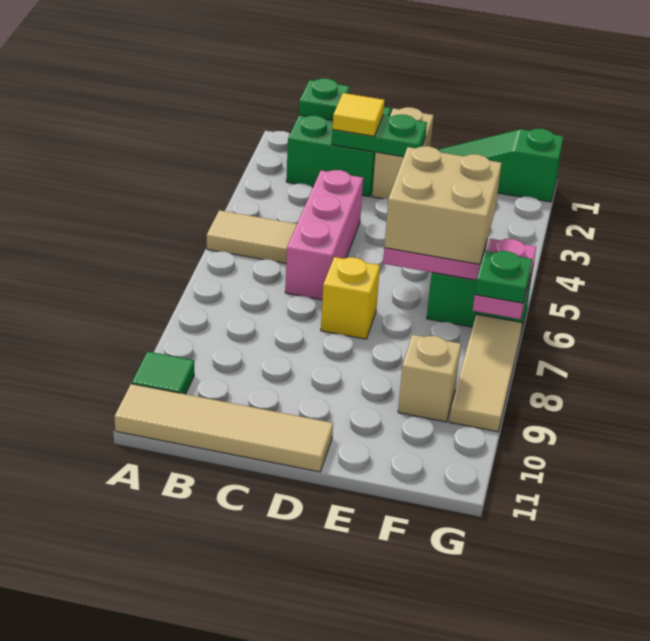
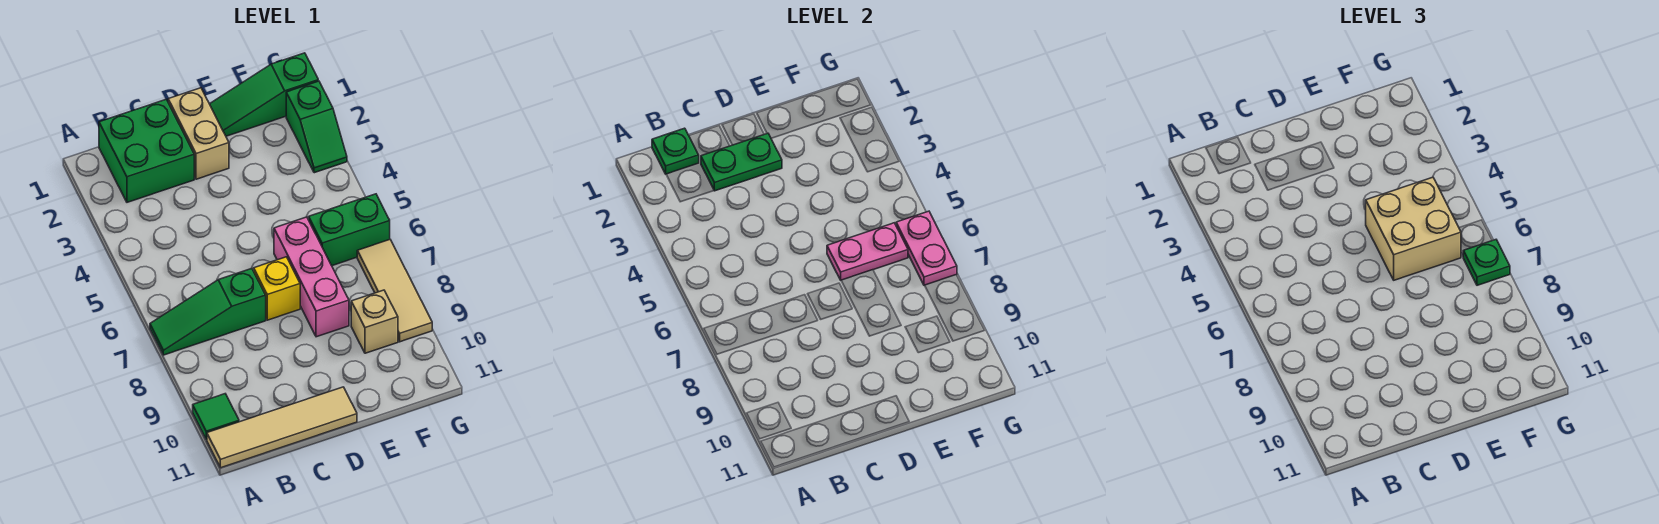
tan tile A5:B5 level 1 -> none
none -> green slope A7:C7 level 1 top C
yellow tile C2 level 3 -> none
pink brick C4:C6 level 1 -> pink brick E6:E8 level 1
none -> green slope G2:G3 level 1 top 2

